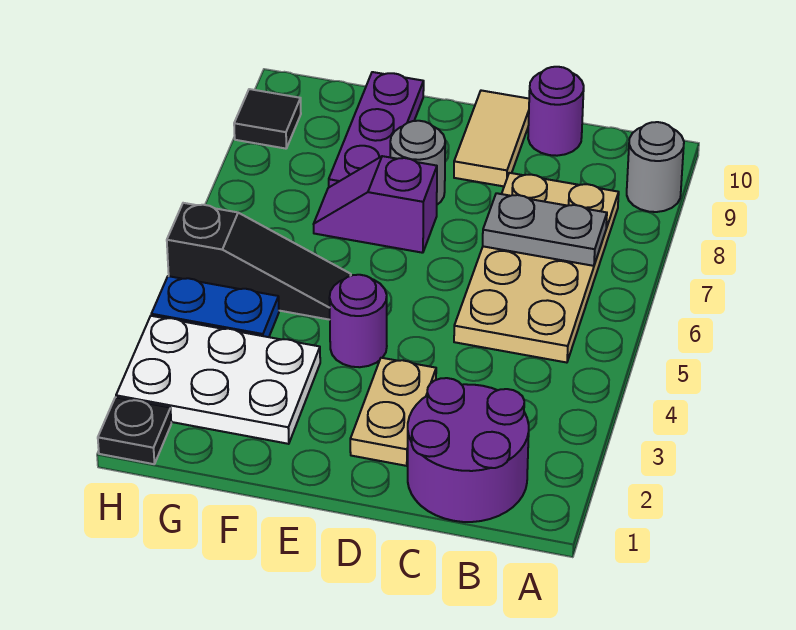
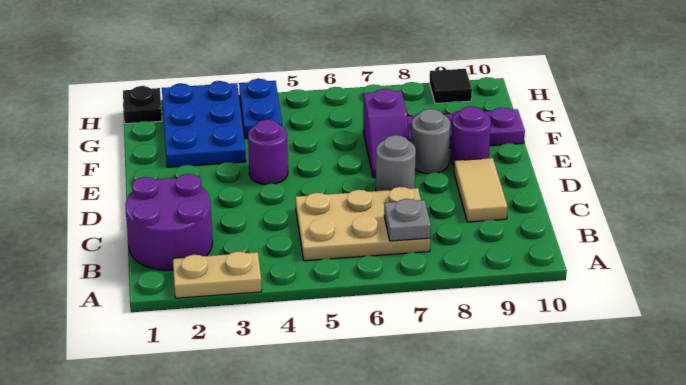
grey round brick A9 level 1 -> grey round brick D7 level 1
tan plate B5:C8 level 1 -> tan plate B5:C7 level 1
grey plate B7:C7 level 2 -> grey plate B7 level 2
purple round brick C10 level 1 -> purple round brick E9 level 1
tan plate D2:D3 level 1 -> tan plate A2:A3 level 1
tan tile D9:D10 level 1 -> tan tile C9:D9 level 1
purple slope E7:F7 level 1 top E -> purple slope E7:F7 level 1 top F
white plate F2:H3 level 1 -> blue plate F2:H3 level 1
black slope F5:H5 level 1 top H -> none

